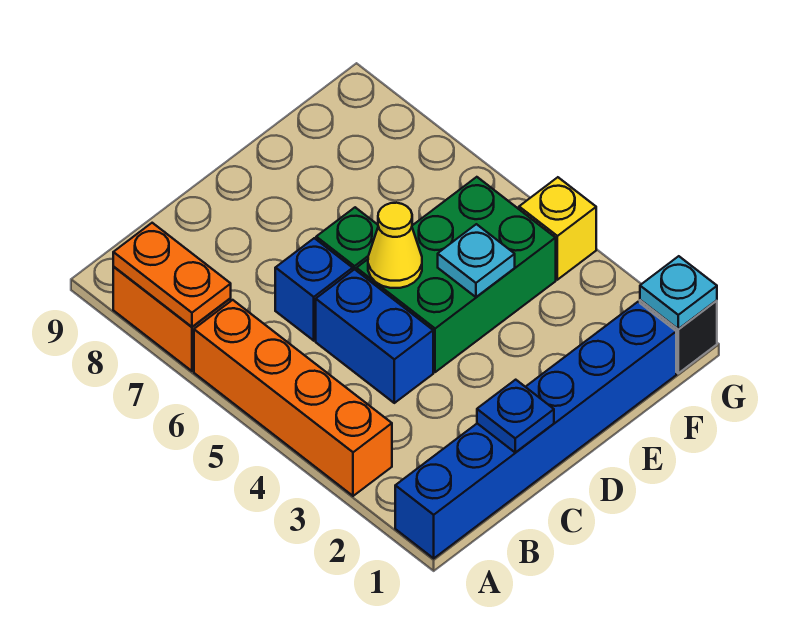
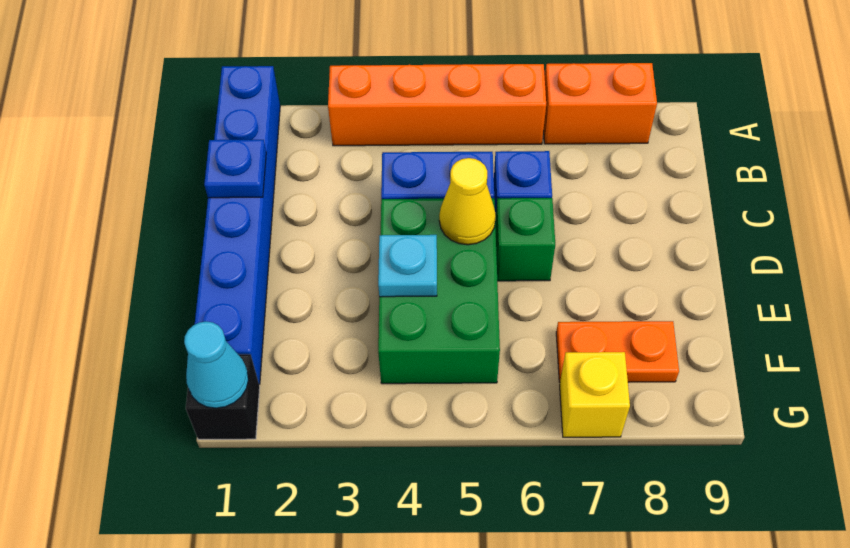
orange plate A7:A8 level 2 -> orange plate F7:F8 level 1
cyan plate G1 level 2 -> cyan cone G1 level 2
yellow brick G4 level 1 -> yellow brick G7 level 1

